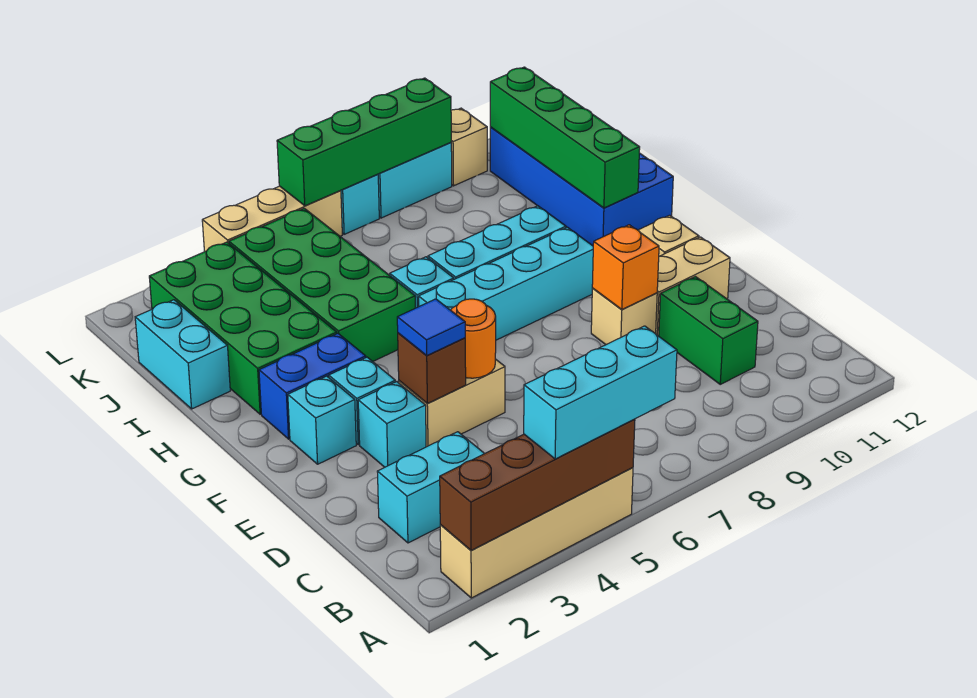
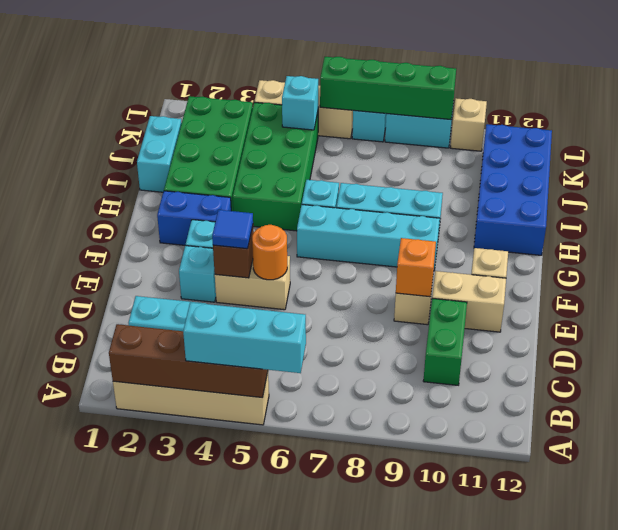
cyan brick F2 level 1 -> cyan brick K5 level 2
green brick H11:K11 level 2 -> none

